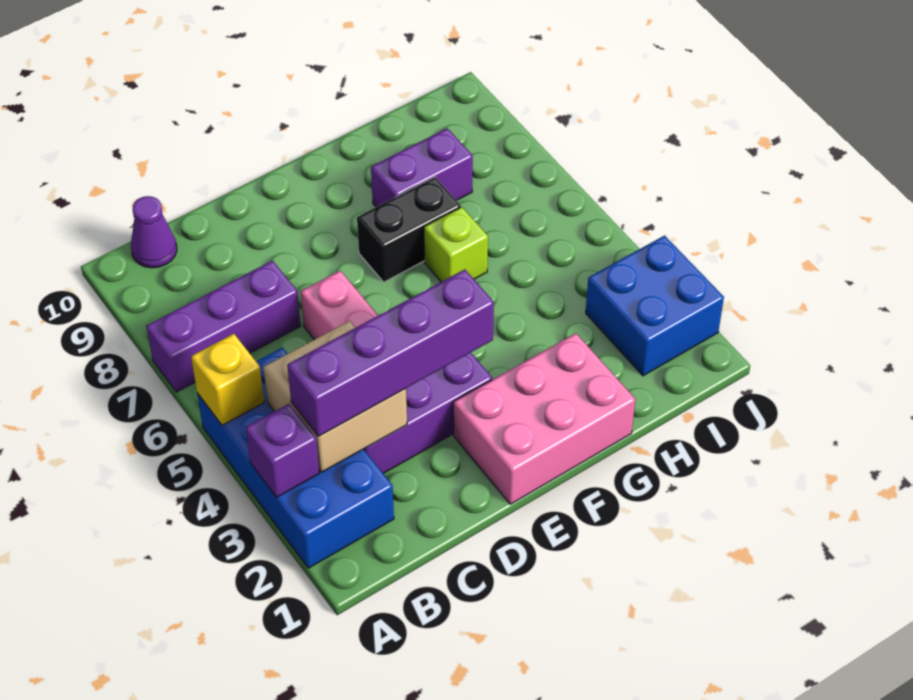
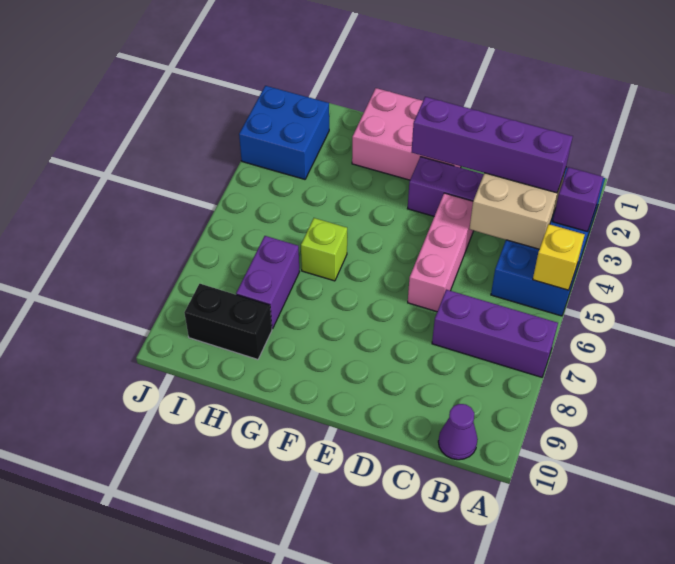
black brick F7:G7 level 1 -> black brick H9:I9 level 1
purple brick G8:H8 level 1 -> purple brick H7:H8 level 1

